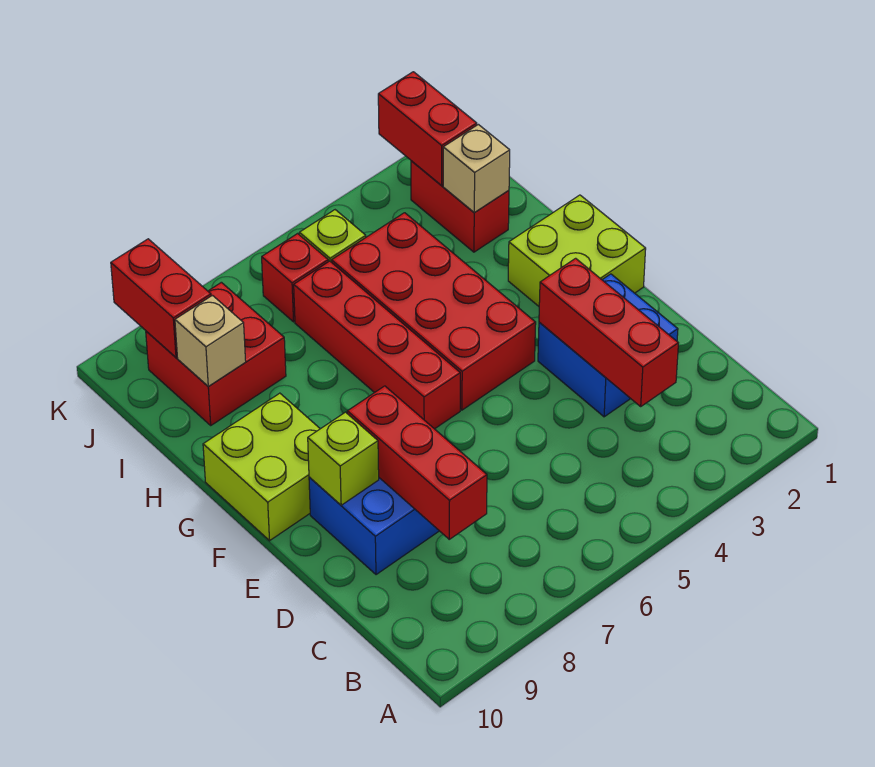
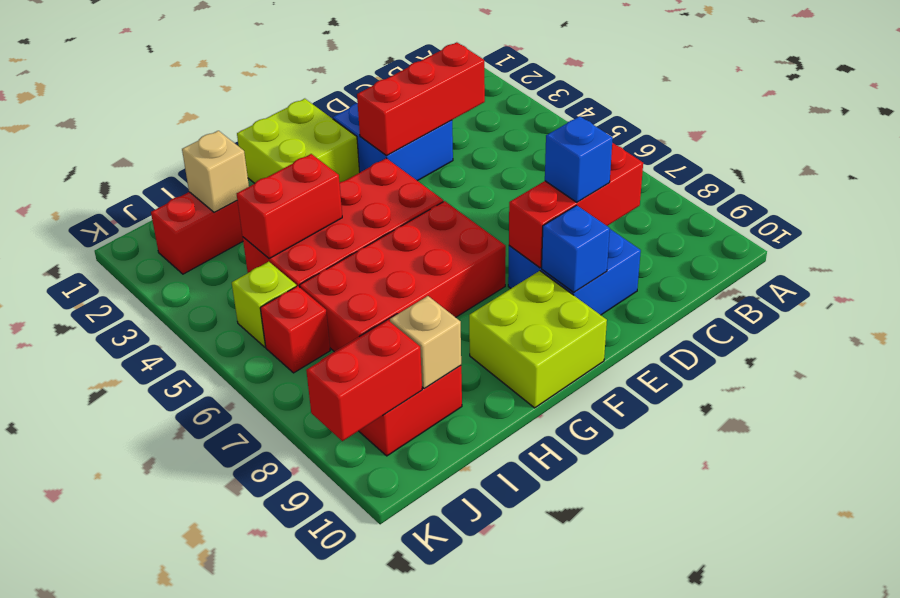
none -> blue brick D8 level 3
lime brick E9 level 2 -> blue brick E9 level 2
red brick F6:I6 level 1 -> red brick F6:I7 level 1
red brick J2:K2 level 2 -> red brick H4:I4 level 2

